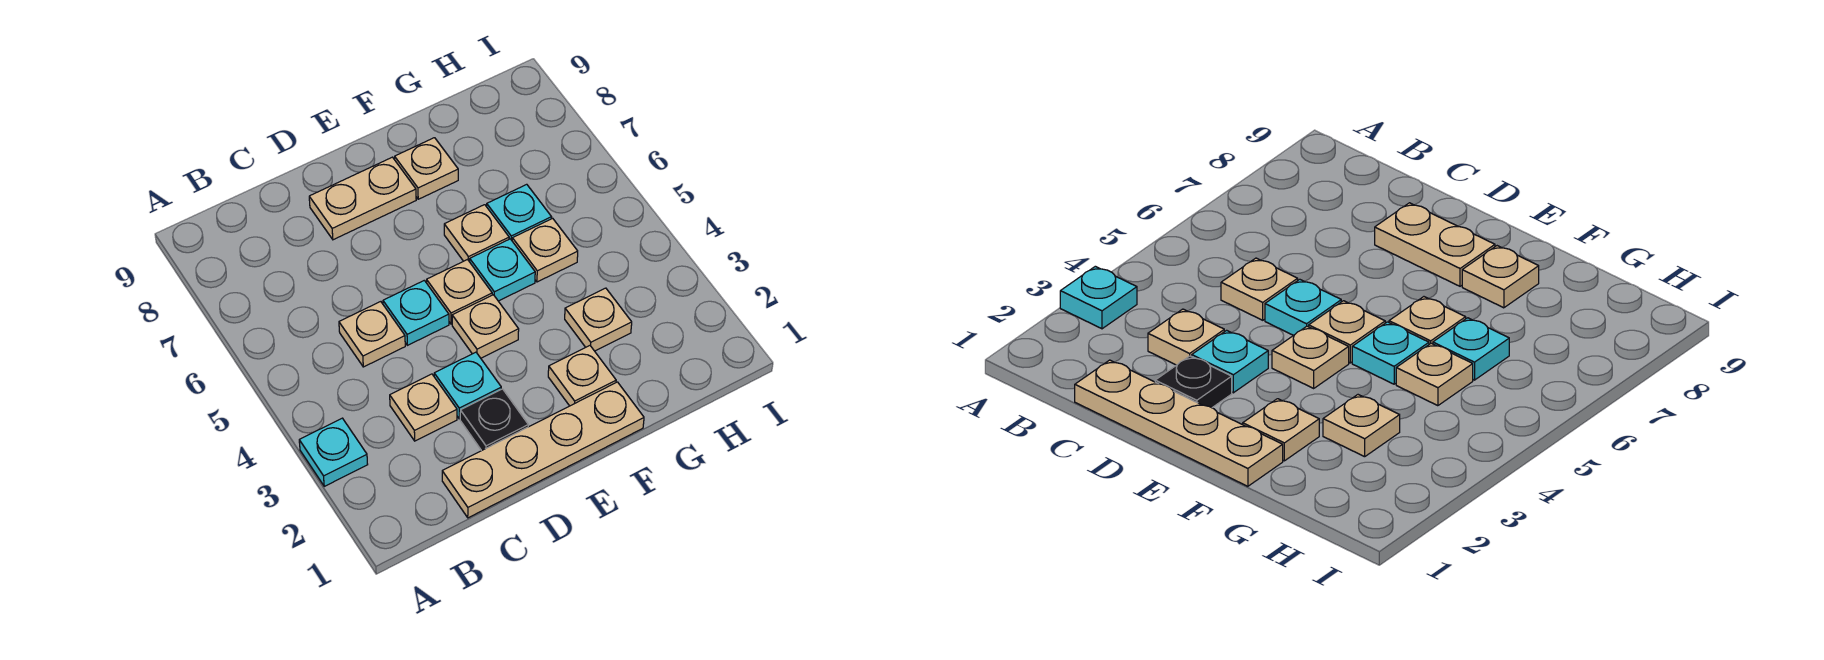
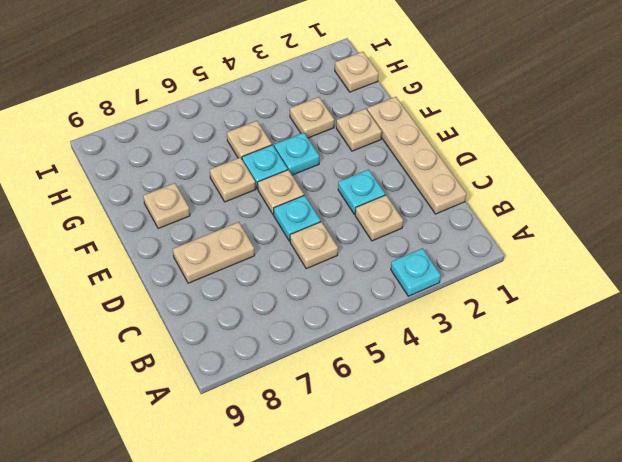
black plate D2 level 1 -> none
tan plate D8:E8 level 1 -> tan plate D7:D8 level 1
tan plate E4 level 1 -> tan plate H1 level 1
cyan plate G6 level 1 -> cyan plate F4 level 1

